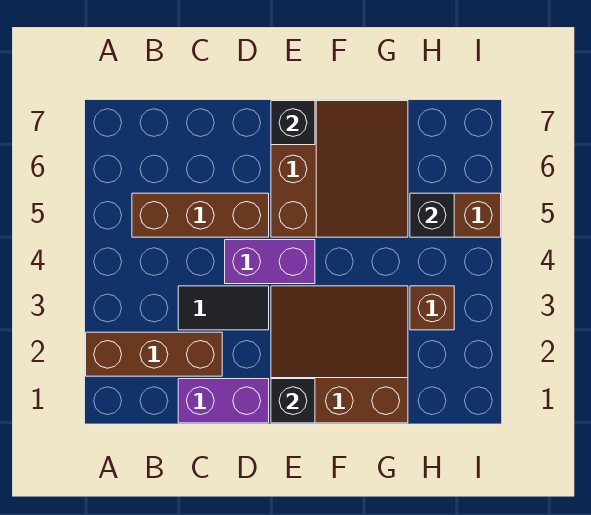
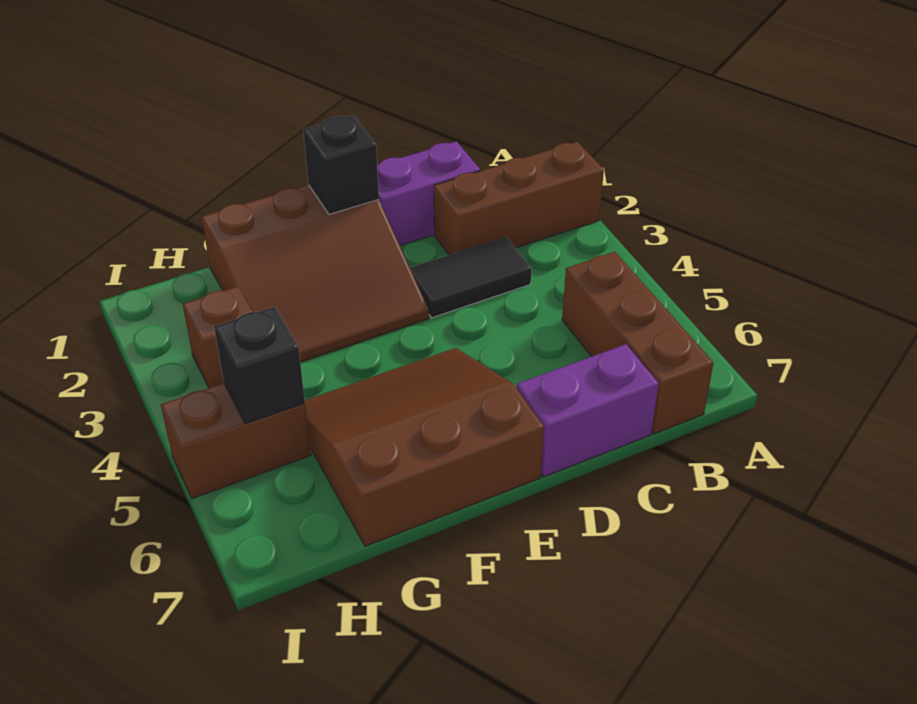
brown brick B5:D5 level 1 -> brown brick B5:B7 level 1
purple brick D4:E4 level 1 -> purple brick C7:D7 level 1
brown slope E5:G7 level 1 top E -> brown slope E5:G7 level 1 top 7
black brick E7 level 2 -> none

